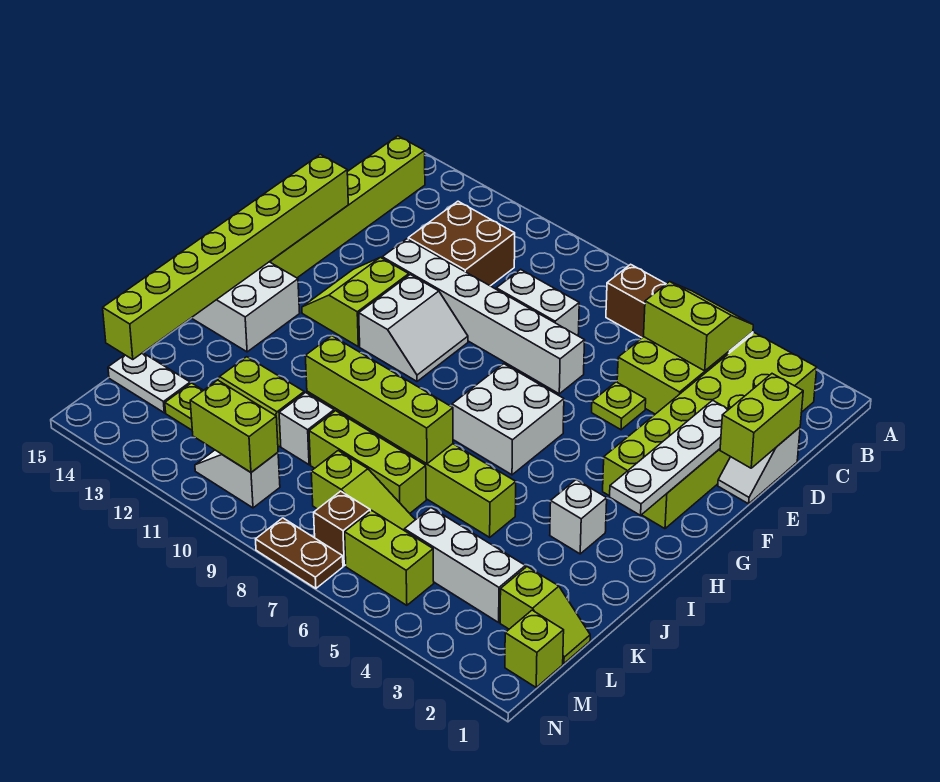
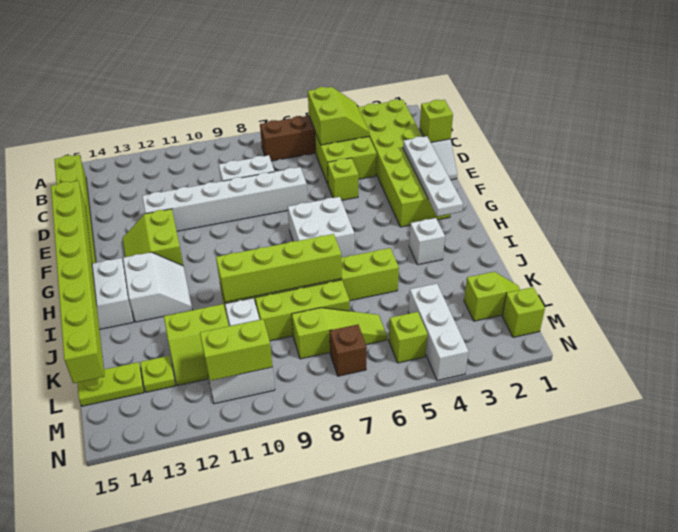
lime slope B4:C5 level 2 top C -> lime slope B4:C5 level 2 top 5
brown brick C11:D12 level 1 -> none
lime brick D1:E1 level 2 -> lime brick D1 level 2
lime plate E5 level 1 -> lime brick E5 level 1
white slope F10:G11 level 1 top 11 -> white slope H12:I13 level 1 top 13
white brick L3:L5 level 1 -> white brick L4:N4 level 1
white plate L14:L15 level 1 -> lime plate L14:L15 level 1
lime brick M5:M6 level 1 -> lime brick M5 level 1
brown plate N7:N8 level 1 -> none

